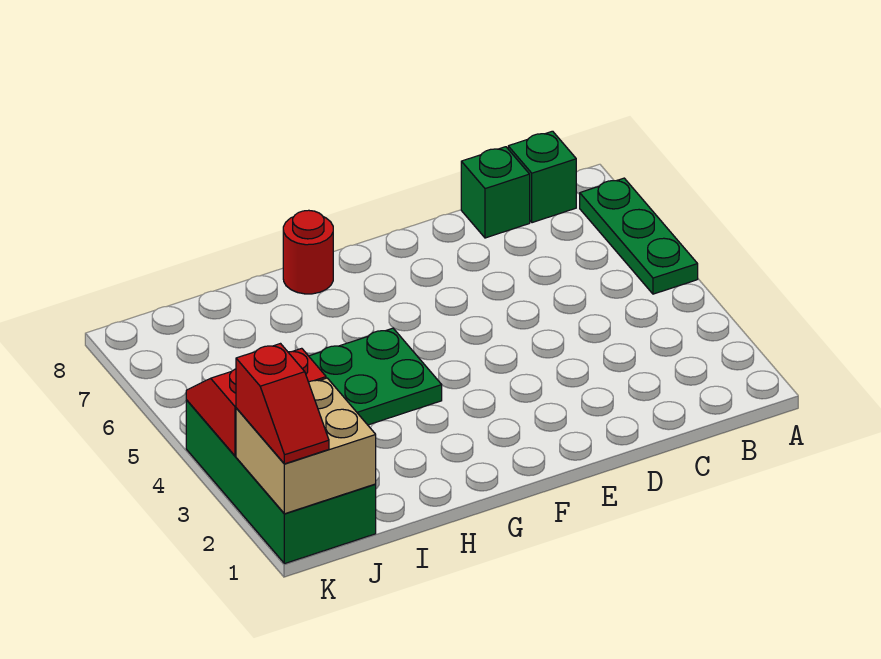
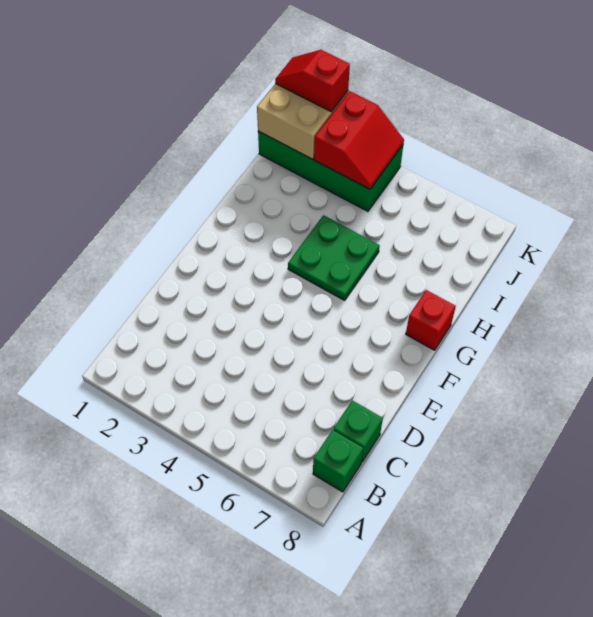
green plate A5:A7 level 1 -> none
red round brick G8 level 1 -> red brick G8 level 1

